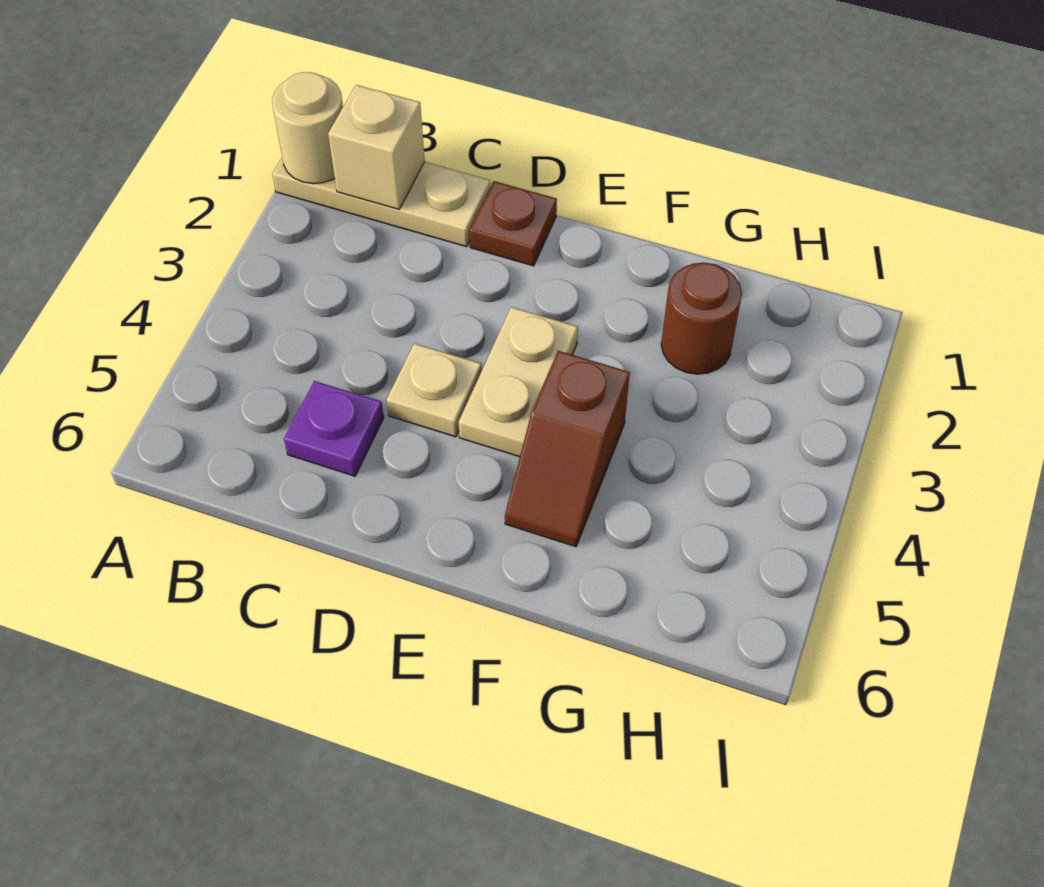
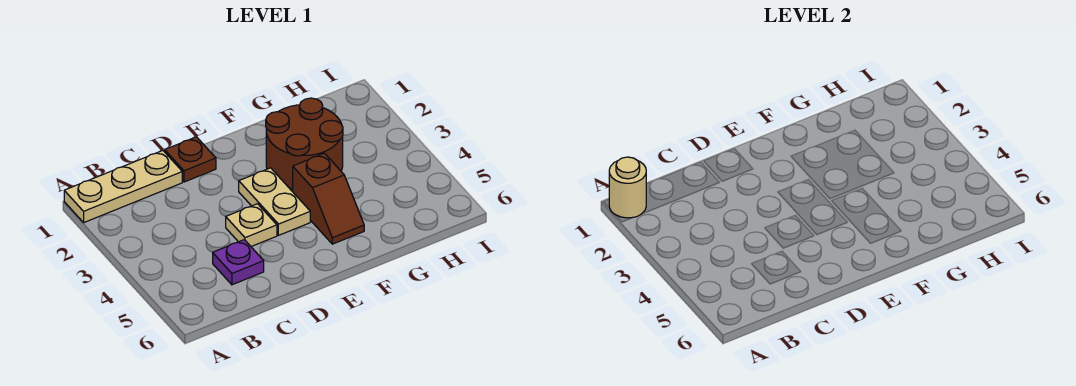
tan brick B1 level 2 -> none
brown round brick G2 level 1 -> brown round brick F2:G3 level 1

